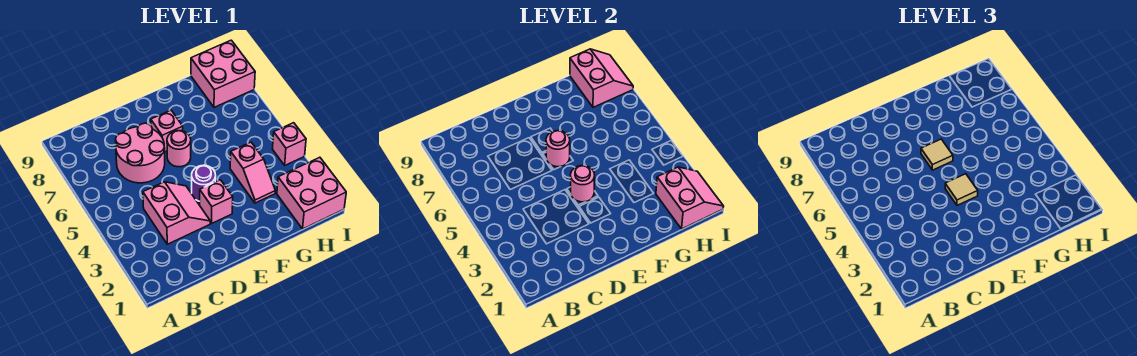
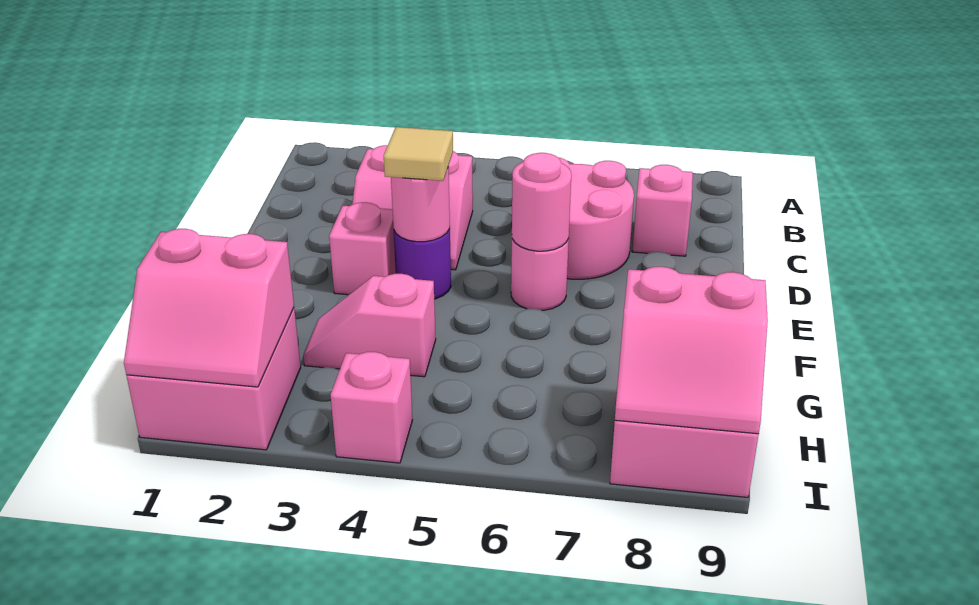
tan tile E6 level 3 -> none
pink brick E7 level 1 -> pink brick C8 level 1

